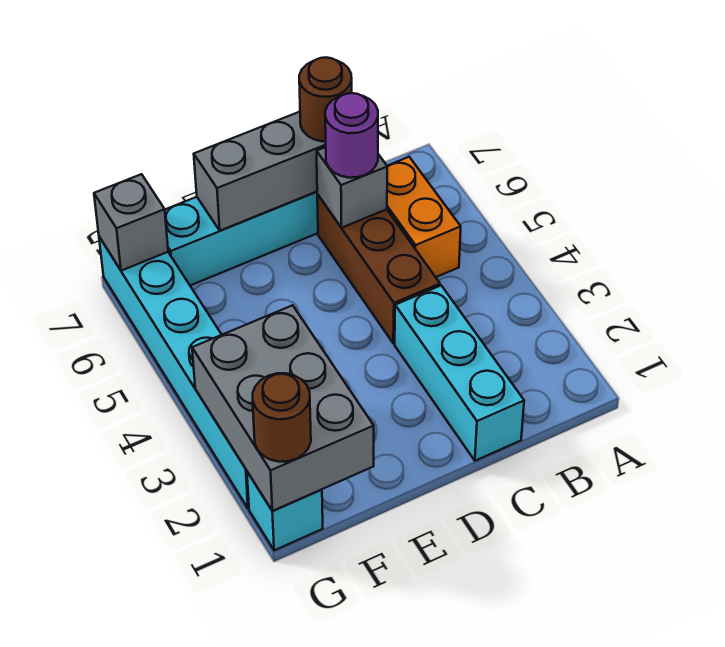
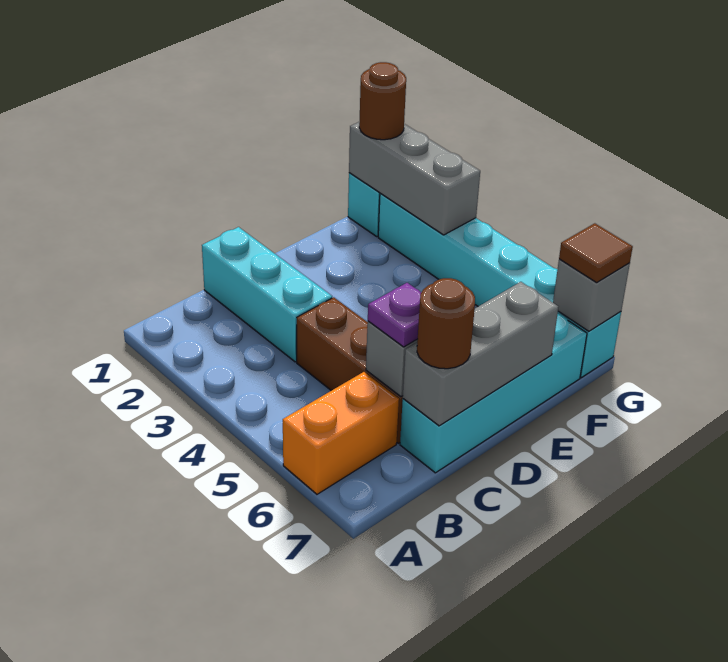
orange brick B5:B6 level 1 -> orange brick A6:B6 level 1
purple round brick C6 level 3 -> purple plate C6 level 3
grey brick F1:G3 level 2 -> grey brick G1:G3 level 2
none -> brown tile G7 level 3

